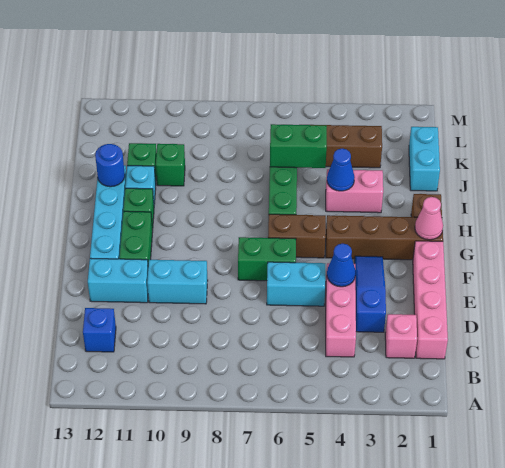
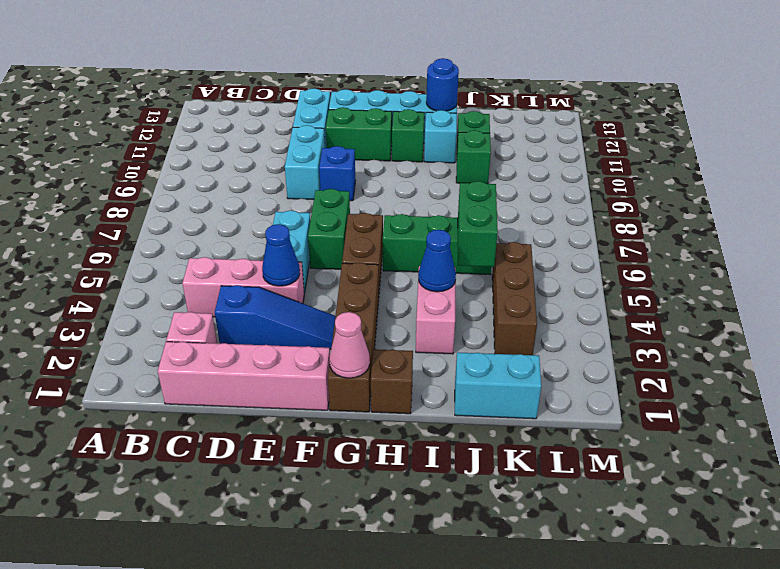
blue brick C12 level 1 -> blue brick F9 level 1

